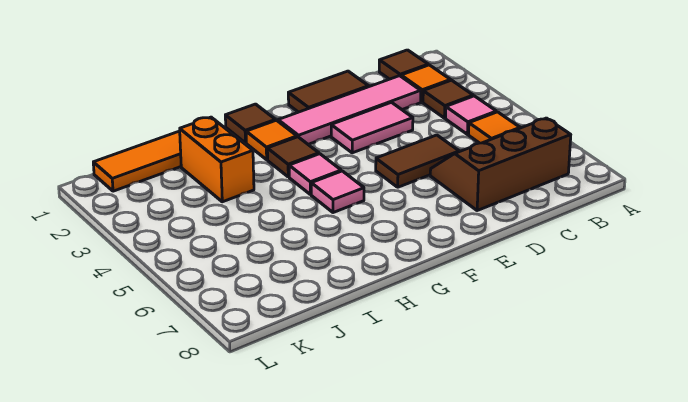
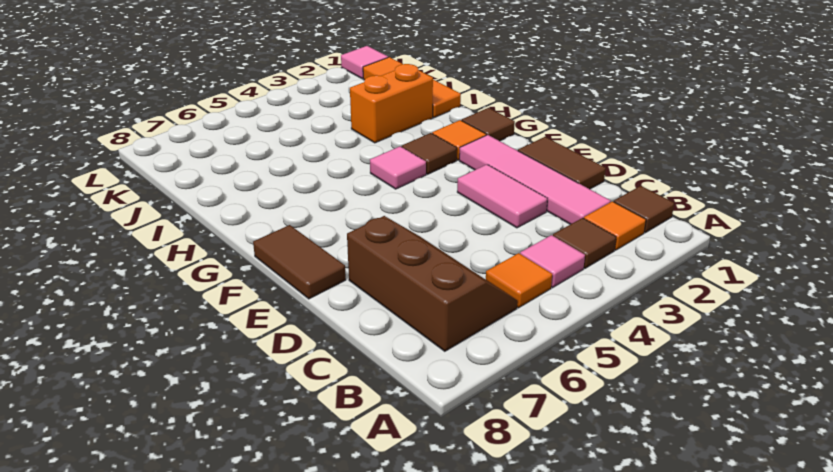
brown tile D5:E5 level 1 -> brown tile E8:F8 level 1
pink tile G5 level 1 -> pink tile L1 level 1

